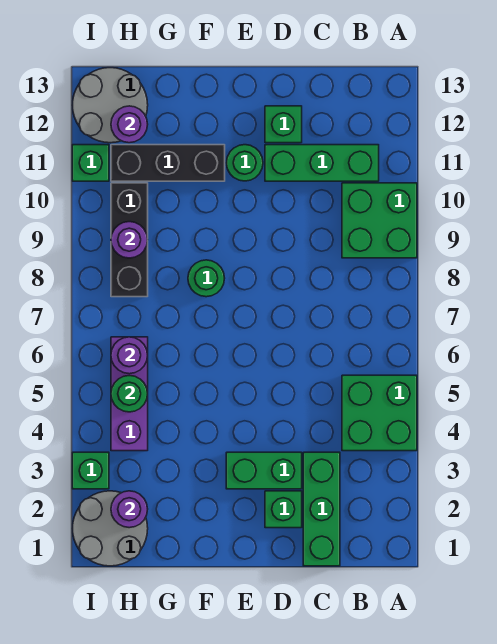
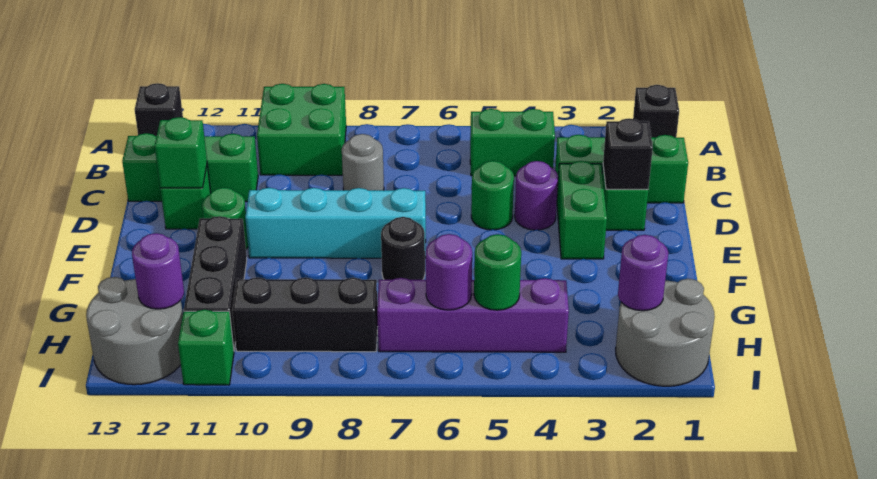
none -> black brick A1 level 1
green brick A4:B5 level 1 -> green brick B4:B5 level 1
none -> black brick A13 level 1
green brick B11:D11 level 1 -> green brick C11:C13 level 1
none -> grey round brick C8 level 1
none -> black brick D2 level 2
none -> cyan brick E7:E10 level 1
none -> black round brick F7 level 1
green round brick F8 level 1 -> green round brick D5 level 1
purple brick H4:H6 level 1 -> purple brick H4:H7 level 1
purple round brick H9 level 2 -> purple round brick D4 level 1
green brick I3 level 1 -> green brick D12 level 2

